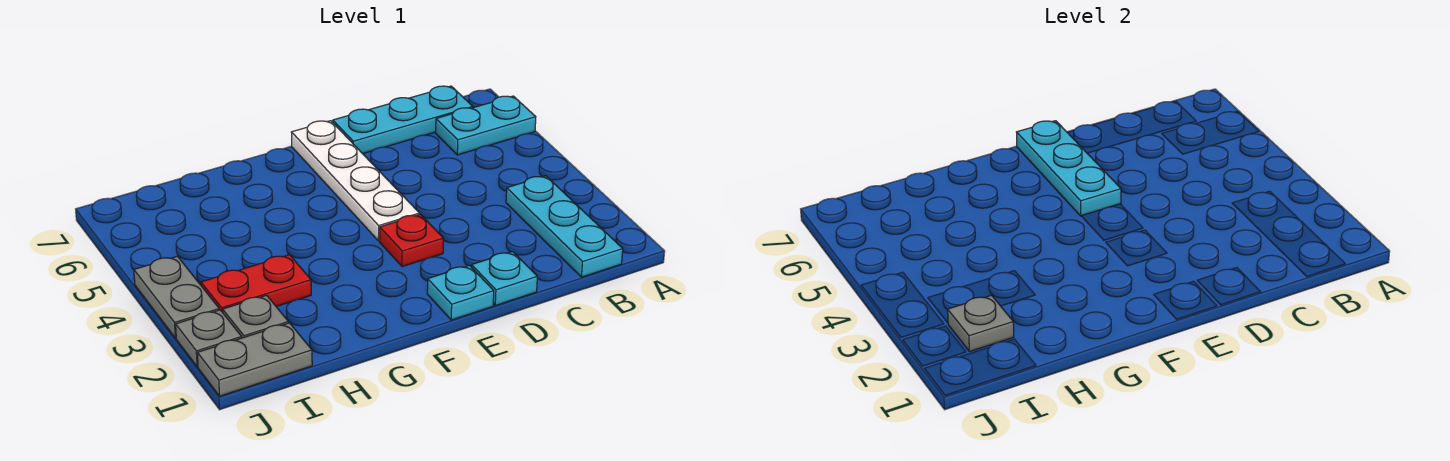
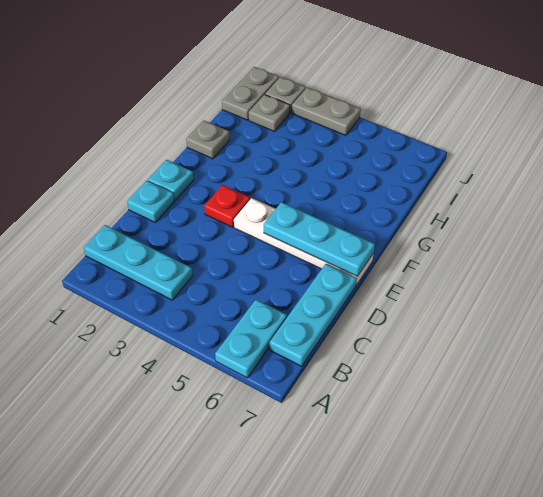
red plate H3:I3 level 1 -> none
grey plate I2 level 2 -> grey plate G1 level 1

